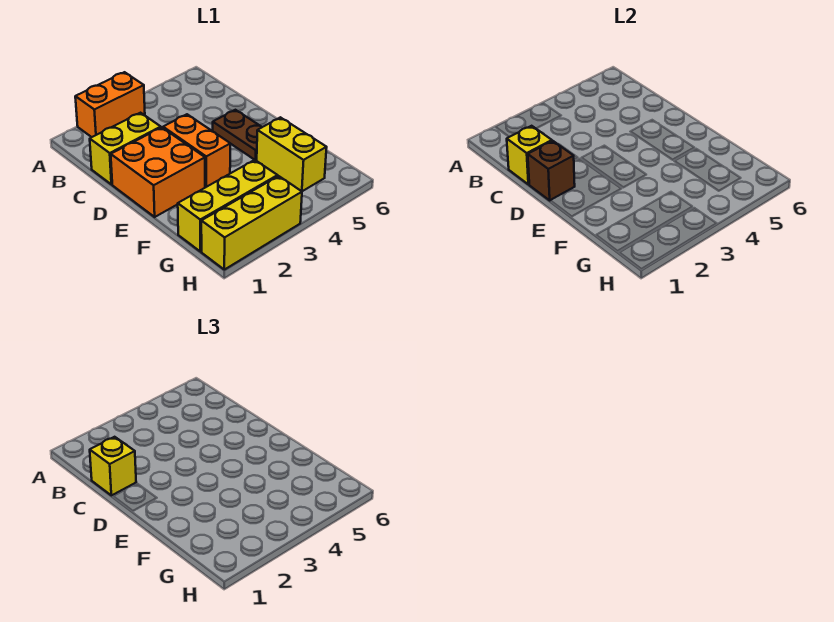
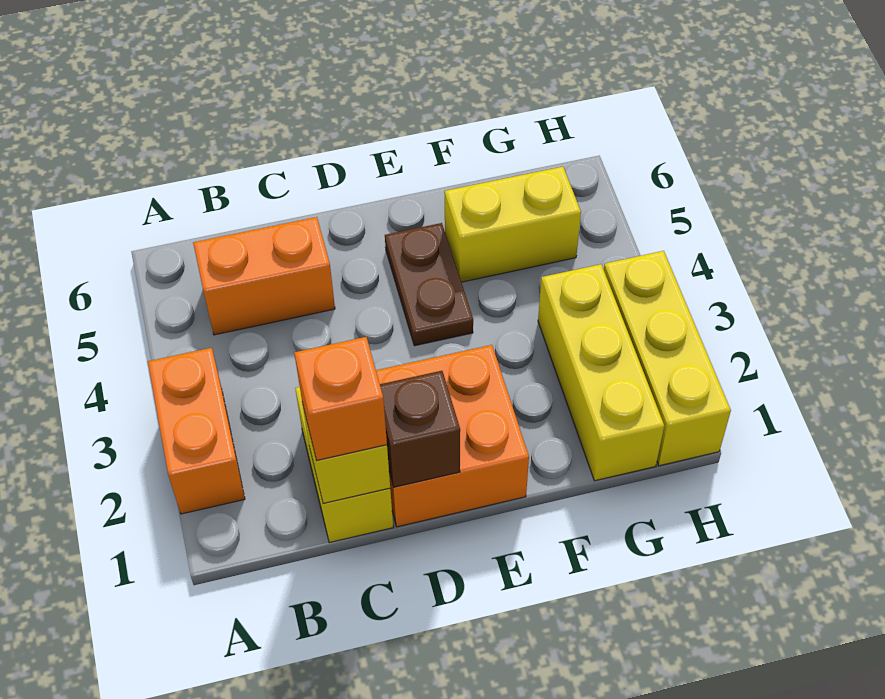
yellow brick C1 level 3 -> orange brick C1 level 3
orange brick D3:E3 level 1 -> orange brick B5:C5 level 1
brown plate D5:E5 level 1 -> brown plate E4:E5 level 1

